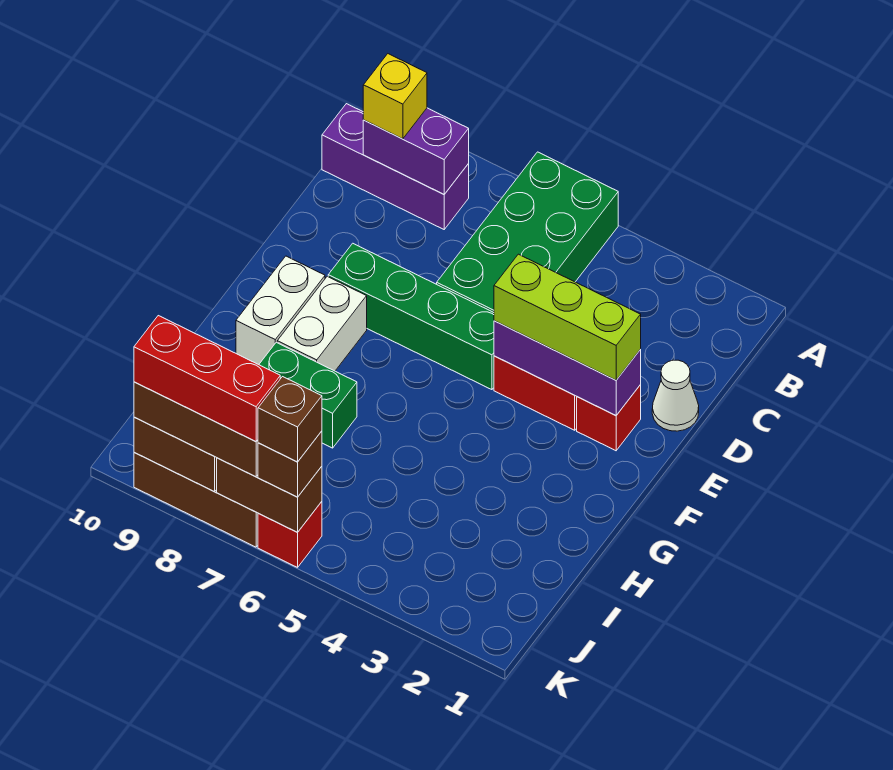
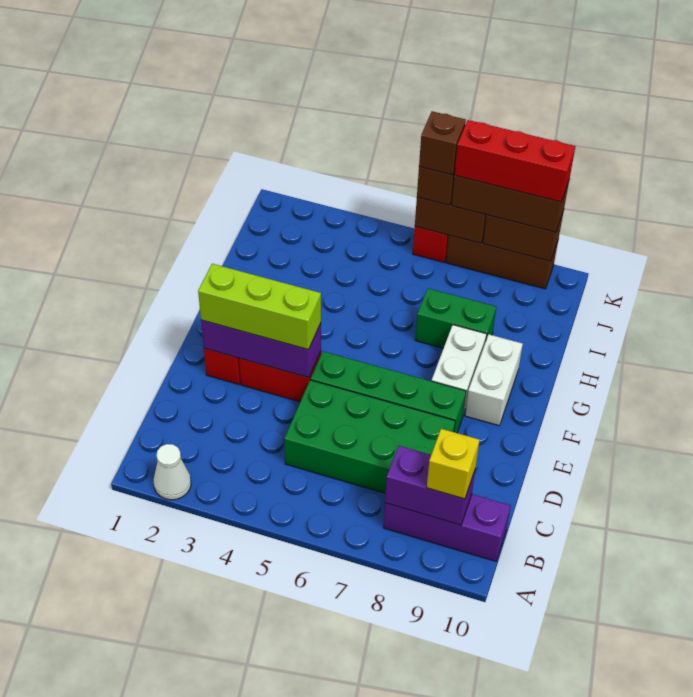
green brick A5:D6 level 1 -> green brick C5:D8 level 1
white cone D1 level 1 -> white cone A2 level 1

